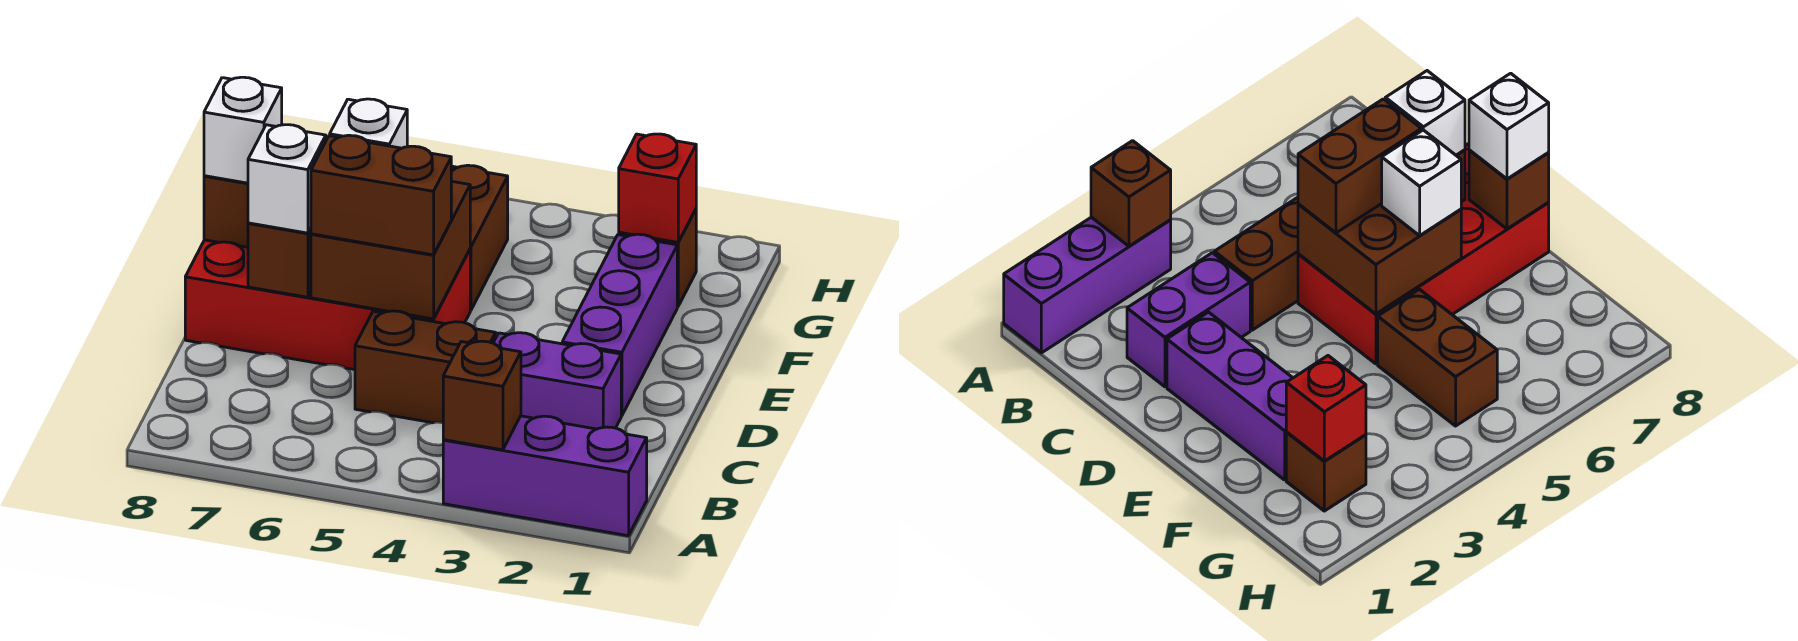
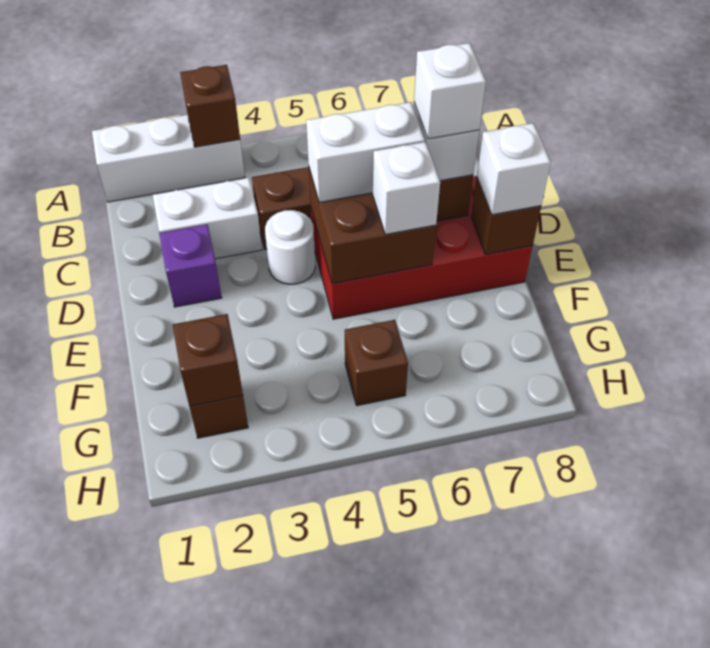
purple brick A1:A3 level 1 -> white brick A1:A3 level 1
purple brick C2:C3 level 1 -> white brick C2:C3 level 1
purple brick D2:F2 level 1 -> purple brick D2 level 1
none -> white round brick D4 level 1
brown brick D5:D6 level 3 -> white brick D5:D6 level 3
none -> white brick D7 level 4
brown brick F5:G5 level 1 -> brown brick G5 level 1
red brick G2 level 2 -> brown brick G2 level 2

